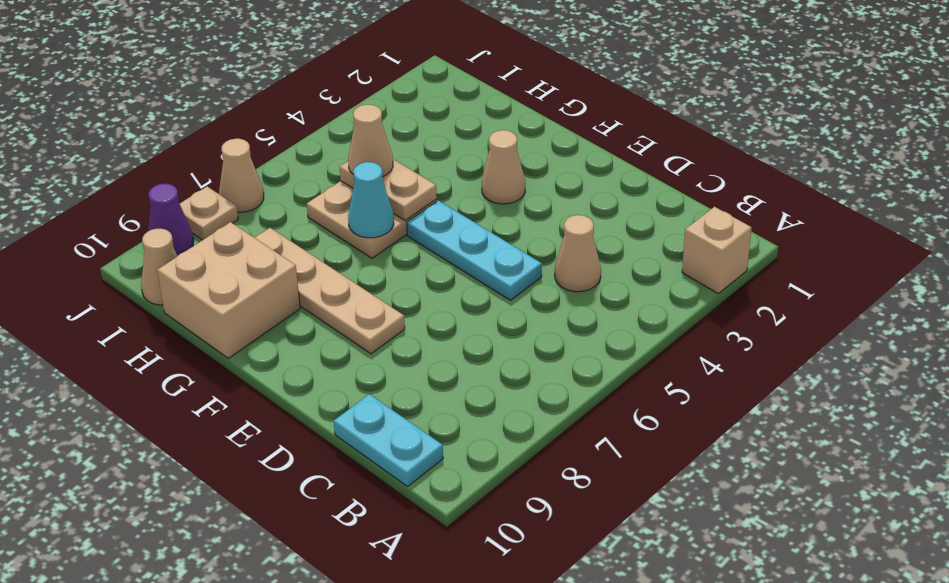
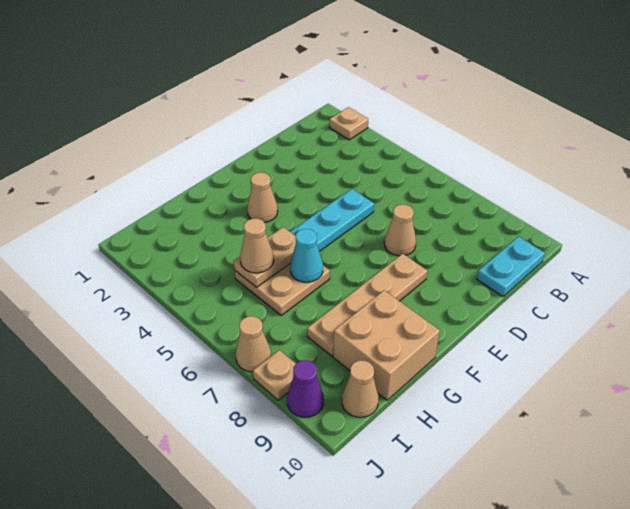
tan brick A2 level 1 -> tan plate A2 level 1
tan cone C4 level 1 -> tan cone D7 level 1

